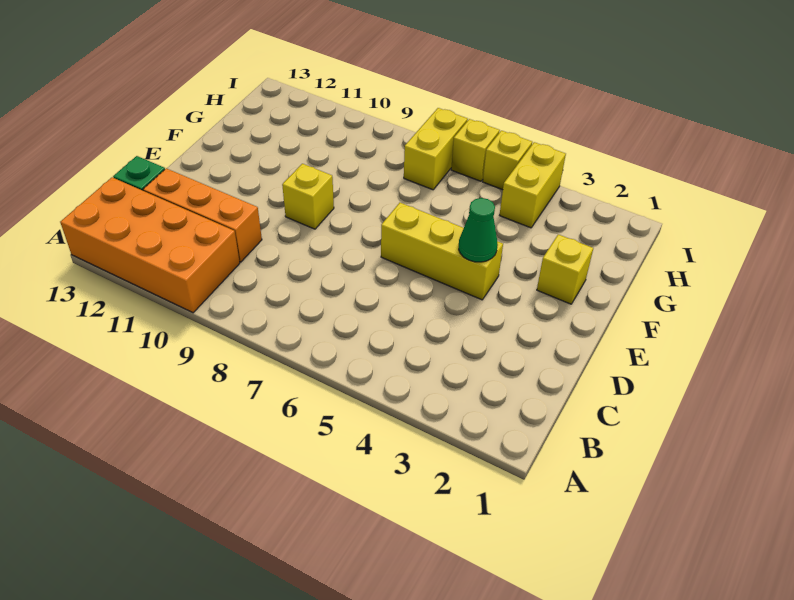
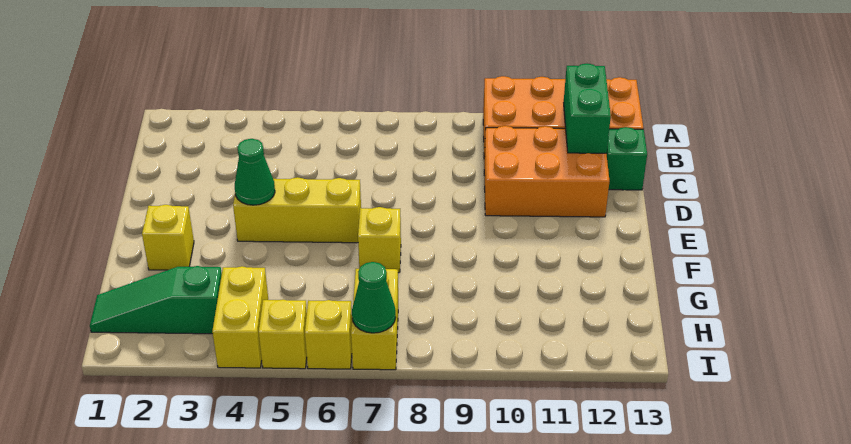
none -> green brick B12:C12 level 2
orange brick C10:C12 level 1 -> orange brick C10:D12 level 1
yellow brick E9 level 1 -> yellow brick F7 level 1
none -> green slope H1:H3 level 1 top 3
none -> green cone I7 level 2

